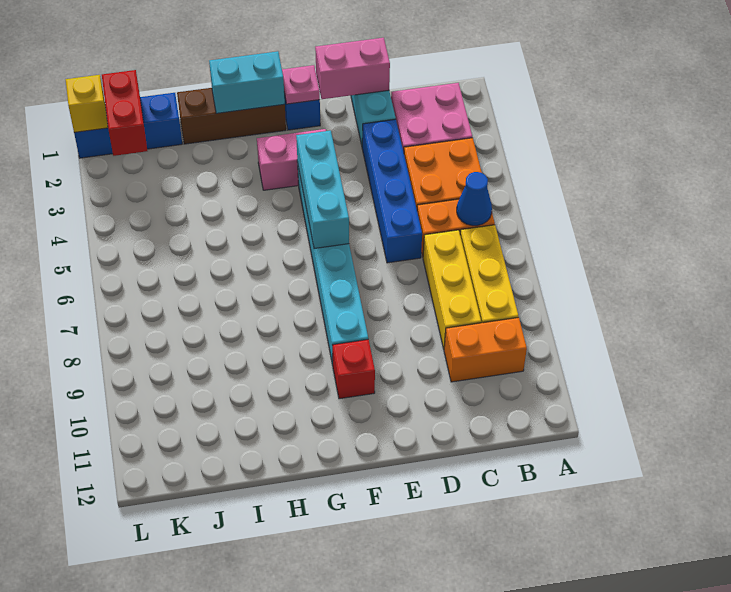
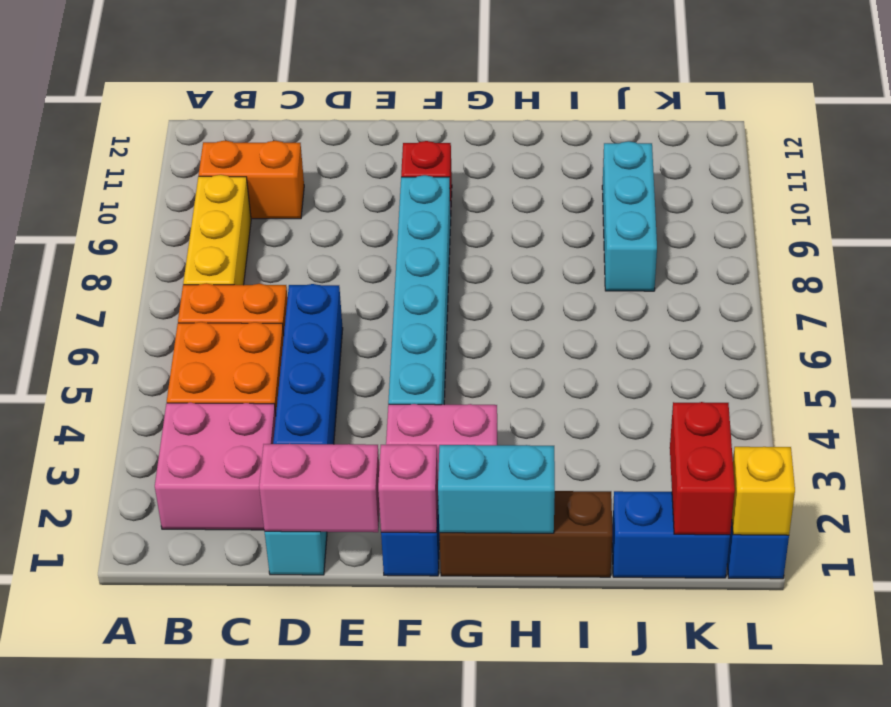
blue cone B6 level 2 -> none
yellow brick C7:C9 level 1 -> none
pink plate F1 level 2 -> pink brick F1 level 2
cyan brick F4:F6 level 2 -> cyan brick J8:J10 level 1

